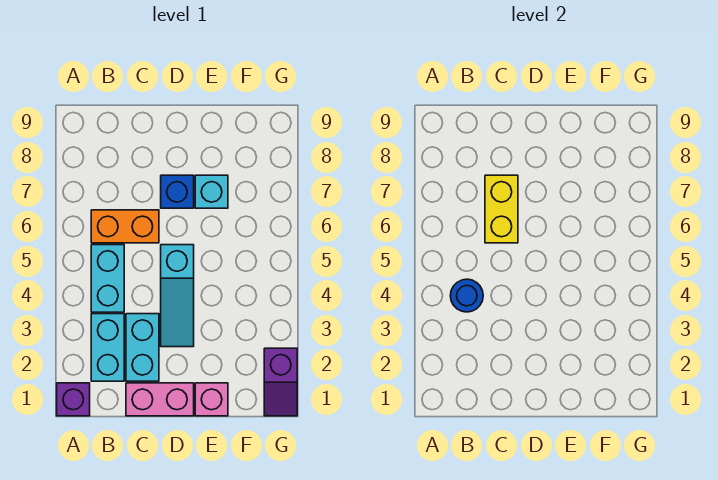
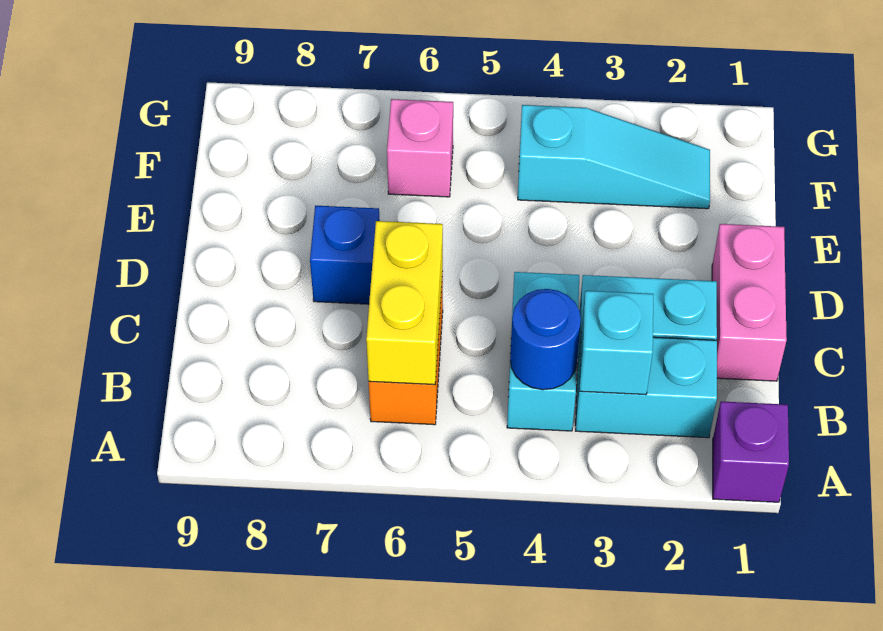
cyan brick B4:B5 level 1 -> cyan brick B4:C4 level 1
yellow brick C6:C7 level 2 -> yellow brick B6:C6 level 2
cyan slope D3:D5 level 1 top 5 -> cyan slope F2:F4 level 1 top 4
pink brick E1 level 1 -> pink brick F6 level 1
cyan brick E7 level 1 -> cyan brick B3 level 2
purple slope G1:G2 level 1 top 2 -> none

